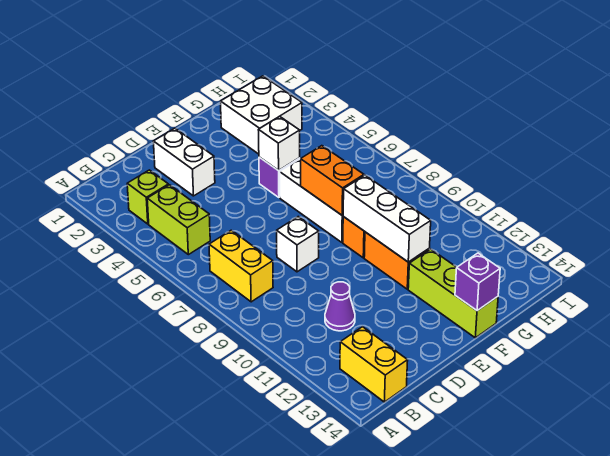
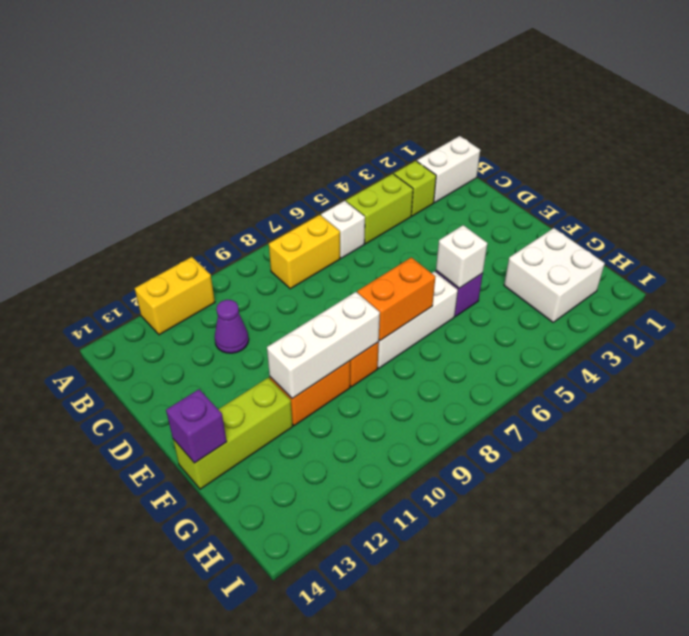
yellow brick B13:B14 level 1 -> yellow brick A11:A12 level 1
white brick D2:D3 level 1 -> white brick B1:B2 level 1
white brick D8 level 1 -> white brick B6 level 1

